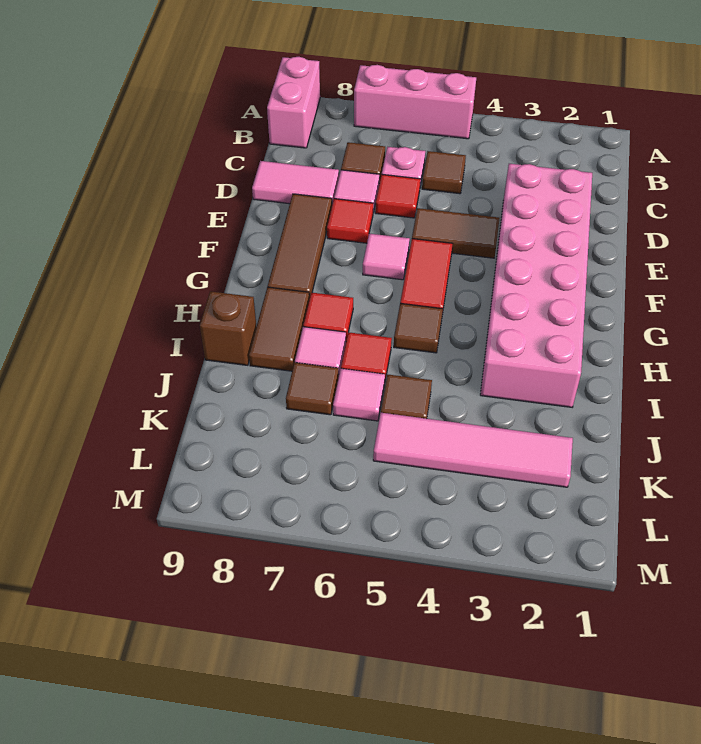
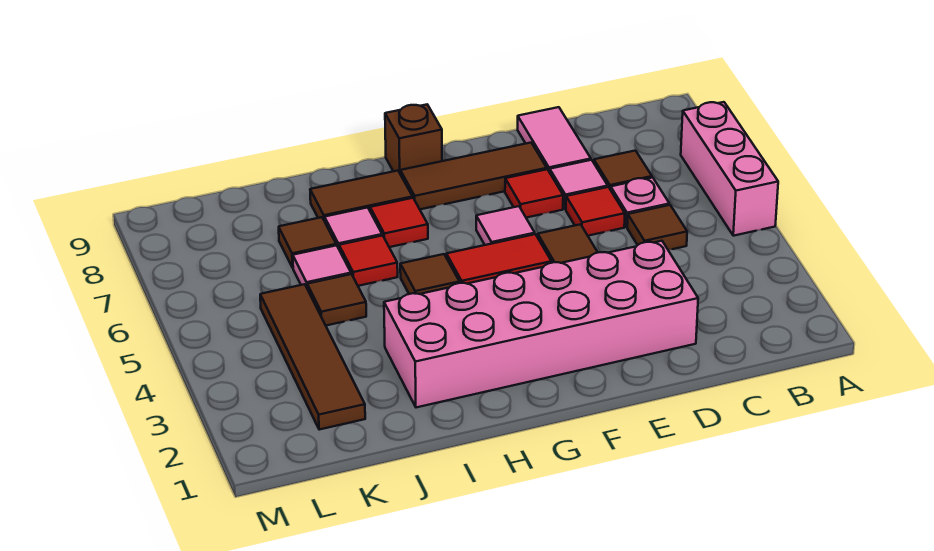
pink brick A9:B9 level 1 -> none
brown brick I9 level 1 -> brown brick G9 level 1
pink tile K2:K5 level 1 -> brown tile K2:K5 level 1

